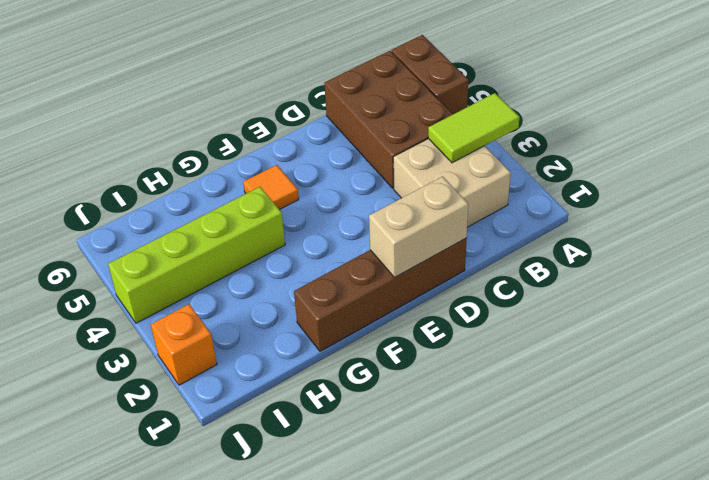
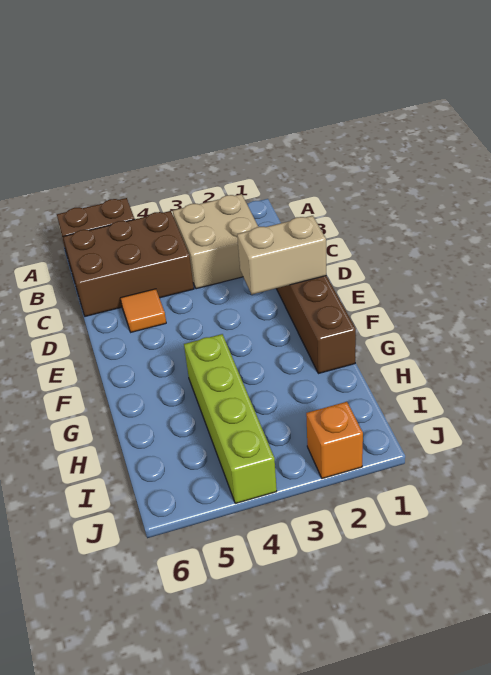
lime tile A3:B3 level 2 -> none
tan brick D1:E1 level 2 -> tan brick E1:E2 level 2
orange tile F5 level 1 -> orange tile D5 level 1

